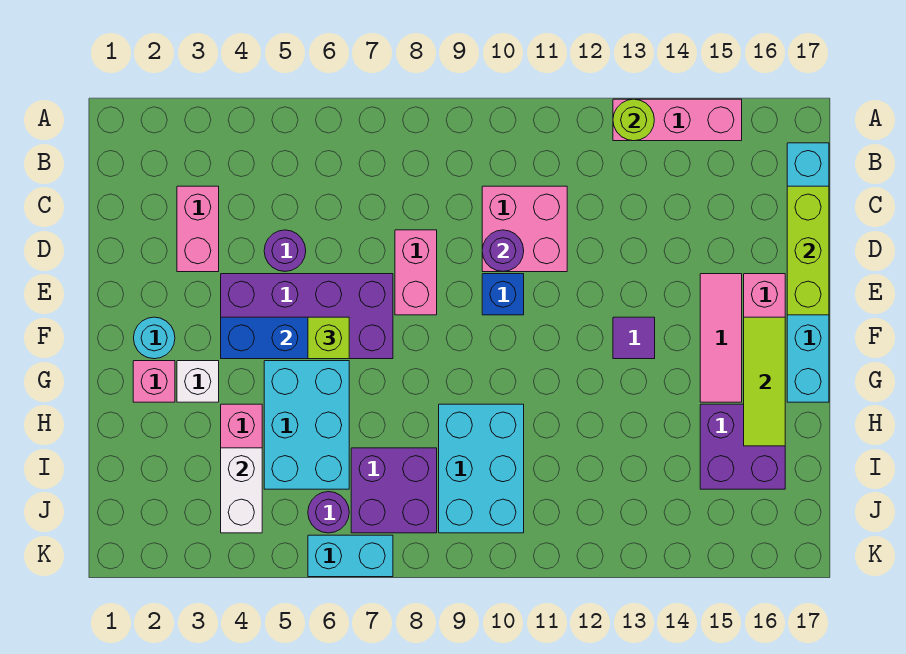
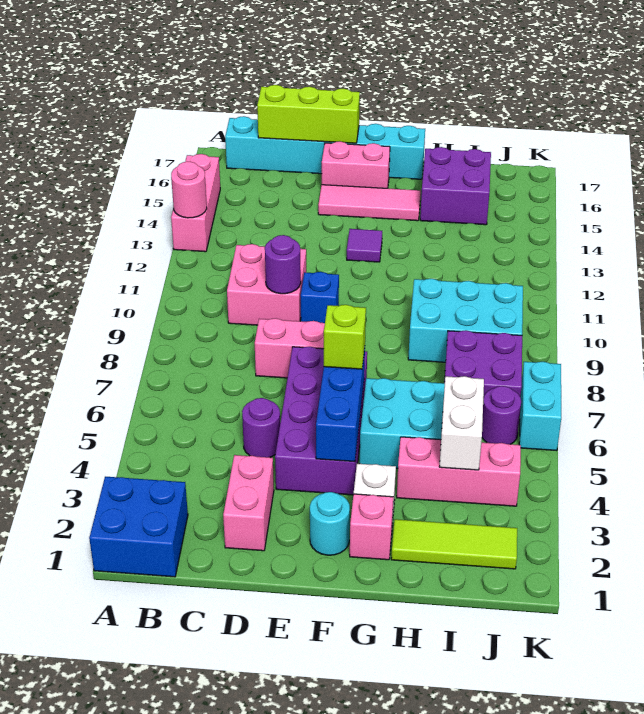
none -> blue brick A1:B2 level 1
lime round brick A13 level 2 -> pink round brick A13 level 2
pink brick C3:D3 level 1 -> pink brick D2:D3 level 1
lime tile F16:H16 level 2 -> lime tile H2:J2 level 1
white brick I4:J4 level 2 -> white brick I4:I5 level 2

